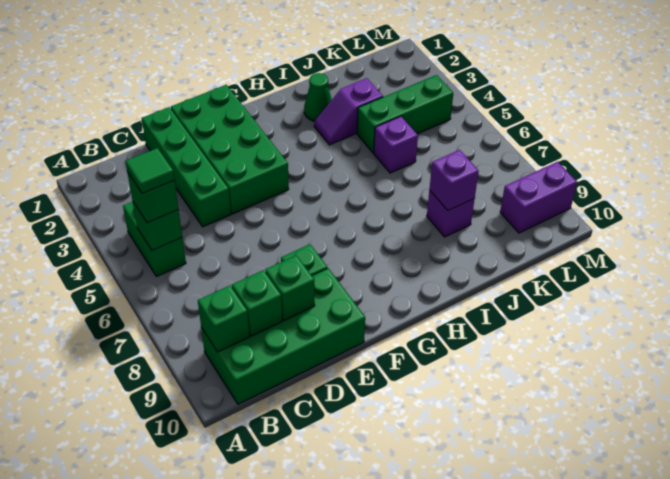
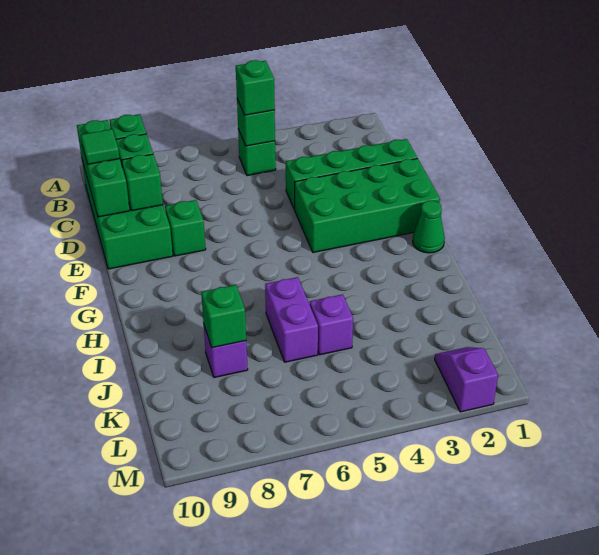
green brick B4:B5 level 1 -> green brick B5 level 1
green tile B5 level 4 -> green tile C10 level 3
green cone I2 level 1 -> green cone G1 level 1
purple slope I3:J3 level 1 top J -> purple slope L2:M2 level 1 top M
green brick J4:L4 level 1 -> green brick B10:D10 level 2
purple brick J8 level 2 -> green brick J8 level 2
purple brick L9:M9 level 1 -> purple brick I6:J6 level 1

